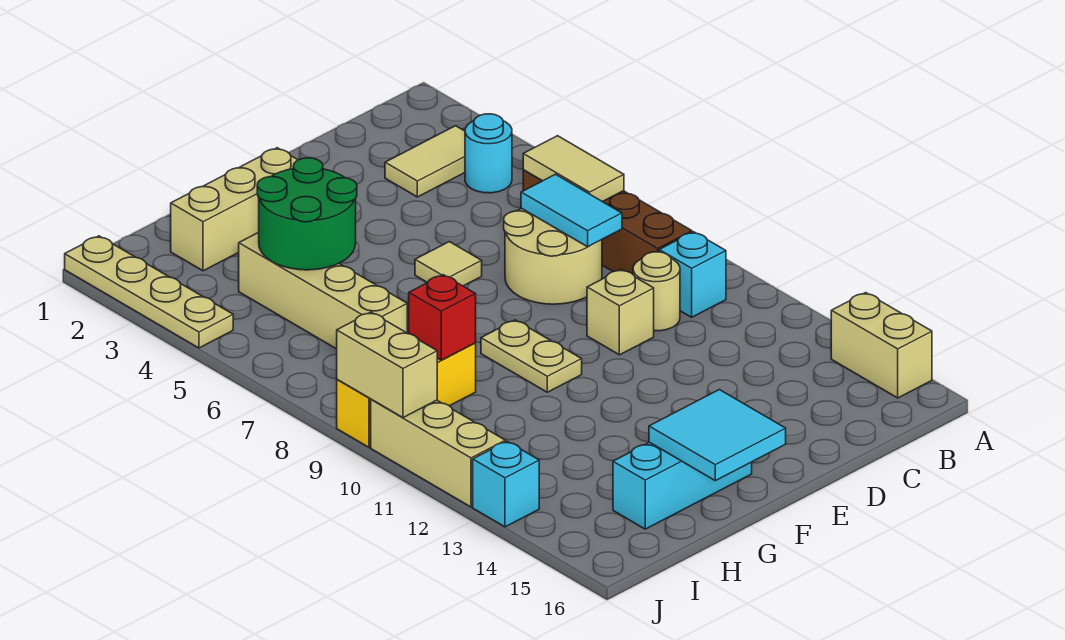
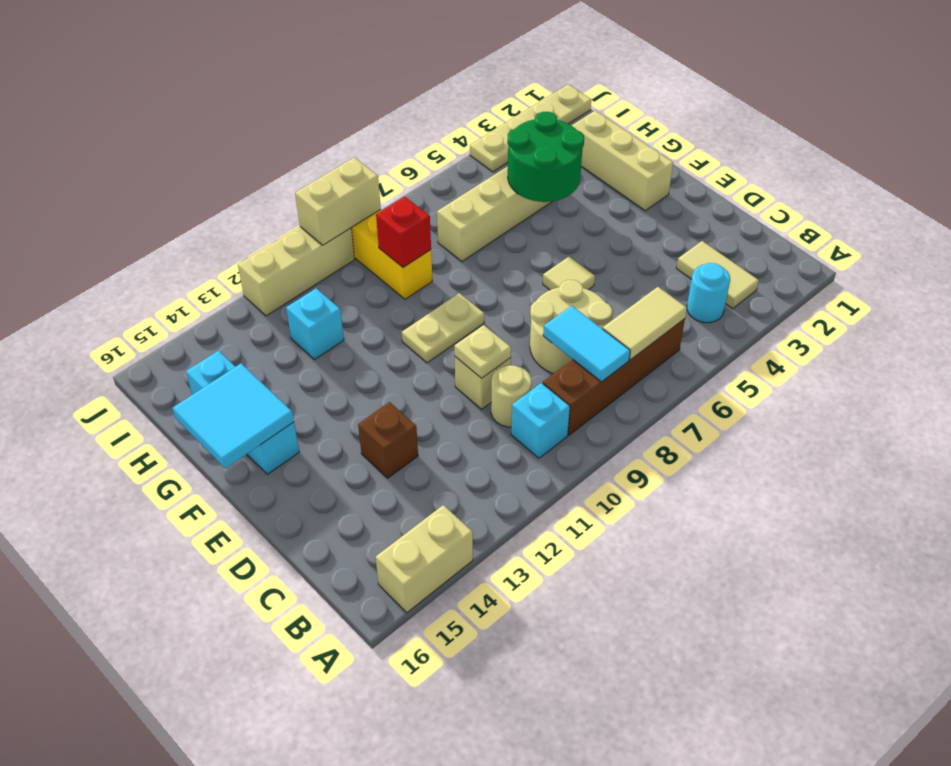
cyan tile C7:C8 level 2 -> cyan tile B8:C8 level 2
none -> tan plate D10 level 2
none -> brown brick D13 level 1
cyan brick J13 level 1 -> cyan brick H12 level 1

